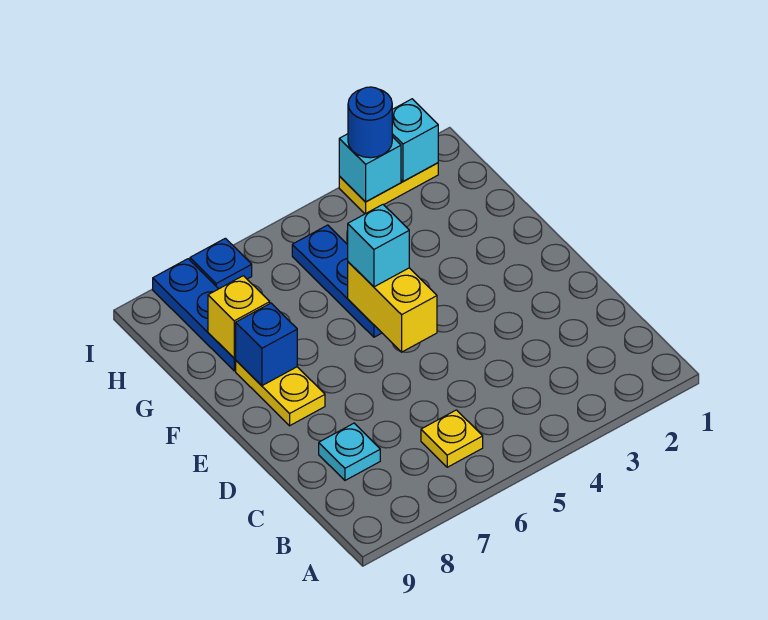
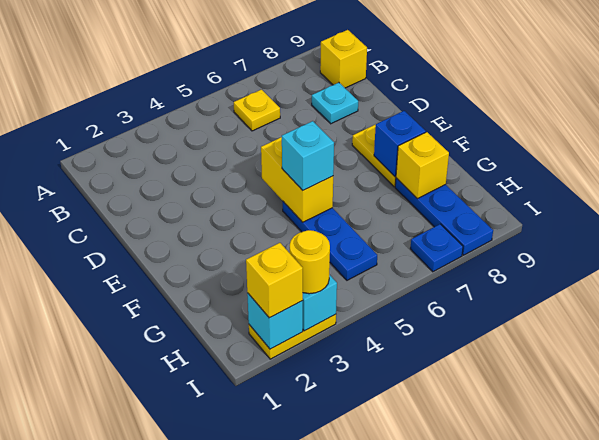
none -> yellow brick B9 level 1
none -> yellow brick I2 level 3
blue round brick I3 level 3 -> yellow round brick I3 level 3

